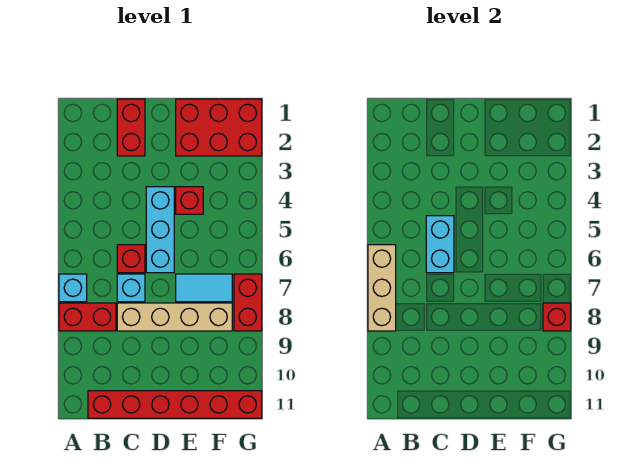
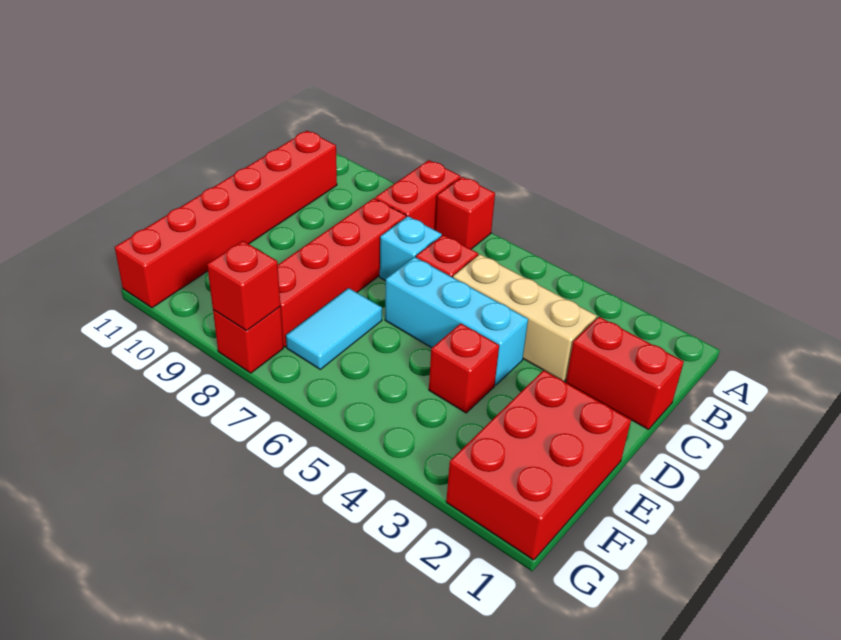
tan brick A6:A8 level 2 -> tan brick C3:C5 level 1
cyan brick A7 level 1 -> red brick A7 level 1
cyan brick C5:C6 level 2 -> none
tan brick C8:F8 level 1 -> red brick C8:F8 level 1
red brick G7:G8 level 1 -> red brick G8 level 1

